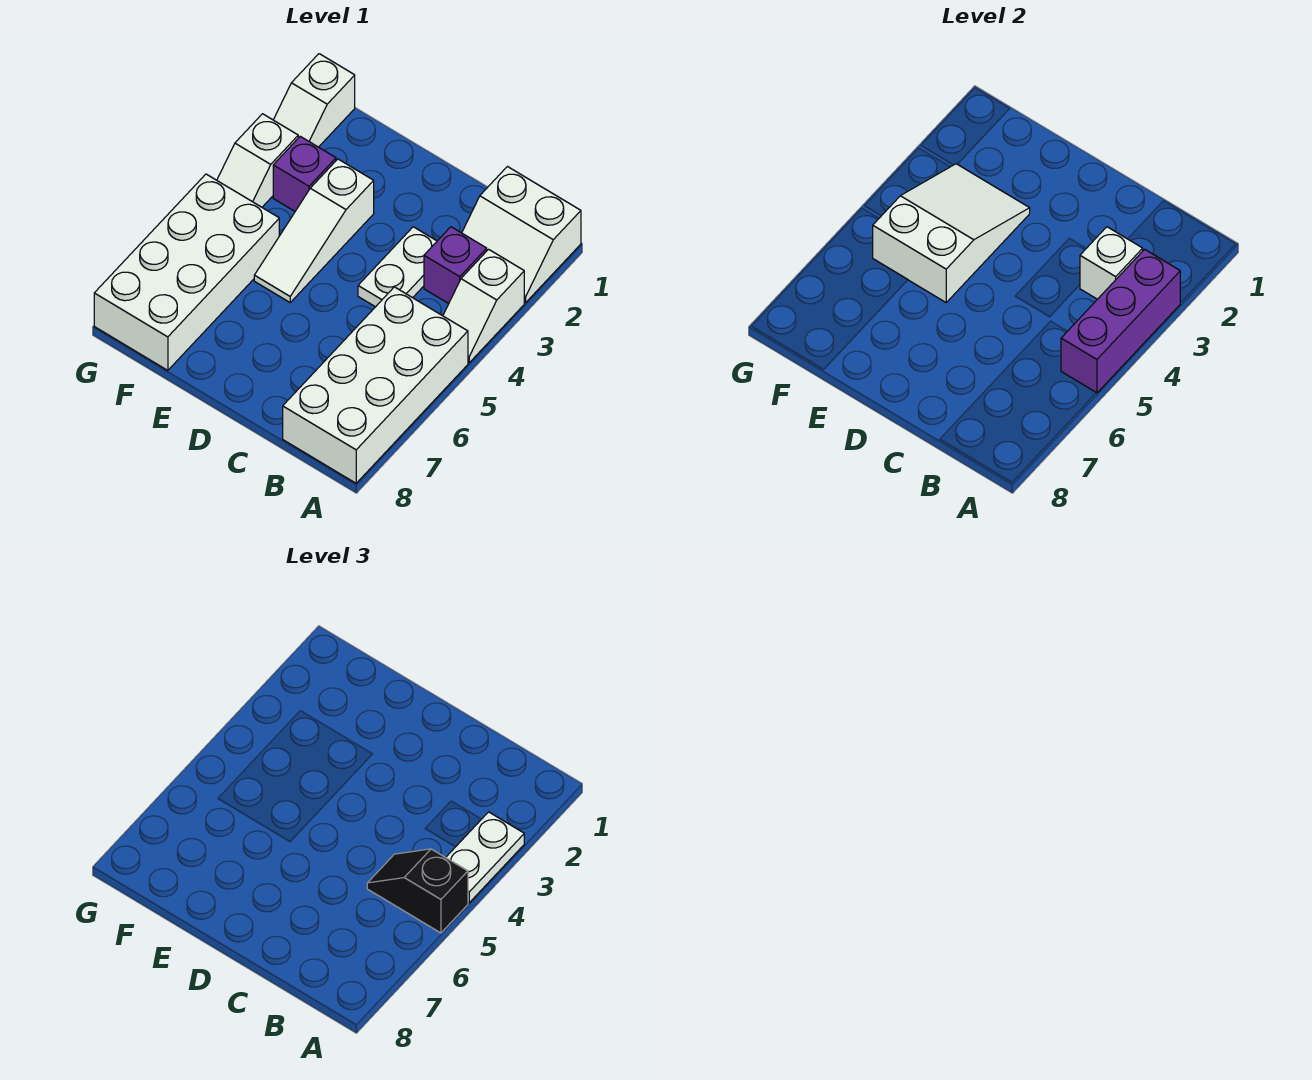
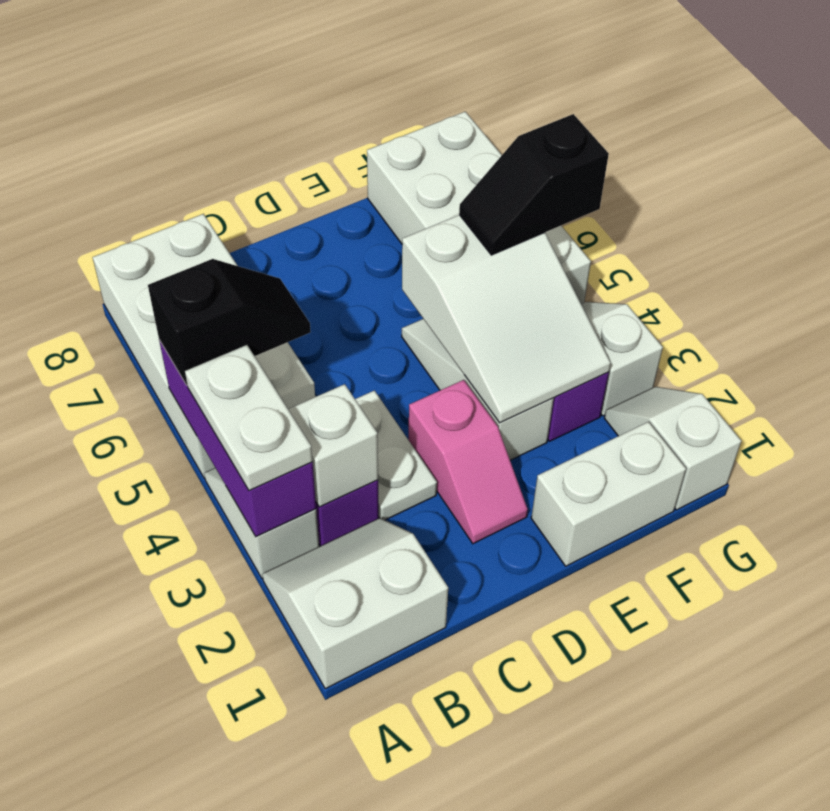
none -> pink slope D2:D3 level 1 top 3
none -> white brick E1:F1 level 1
none -> black slope F5:G5 level 3 top G

